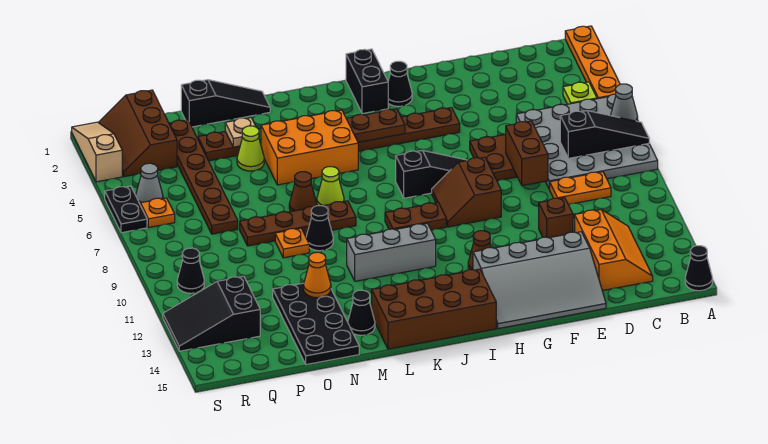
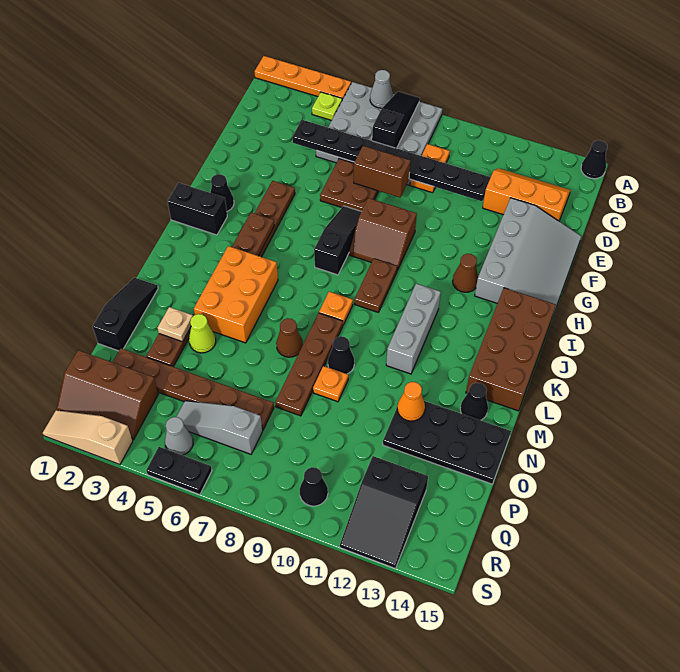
none -> black plate D4:D11 level 2
brown brick E11 level 1 -> none
lime cone L7 level 1 -> none
none -> grey slope Q5:Q7 level 1 top 7
orange plate R6 level 1 -> orange plate K8 level 1

